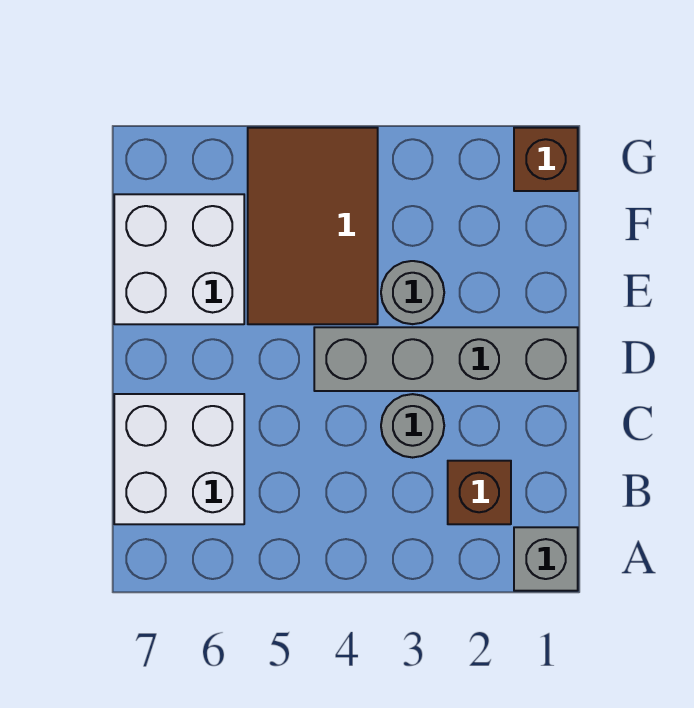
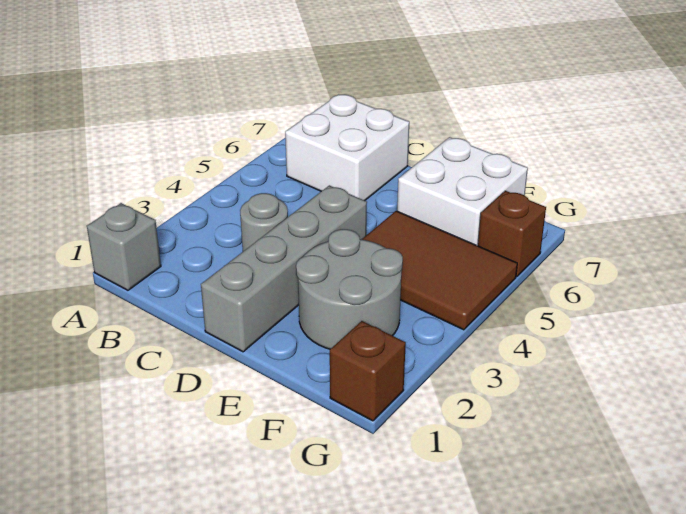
brown brick B2 level 1 -> brown brick G6 level 1
grey round brick E3 level 1 -> grey round brick E2:F3 level 1

